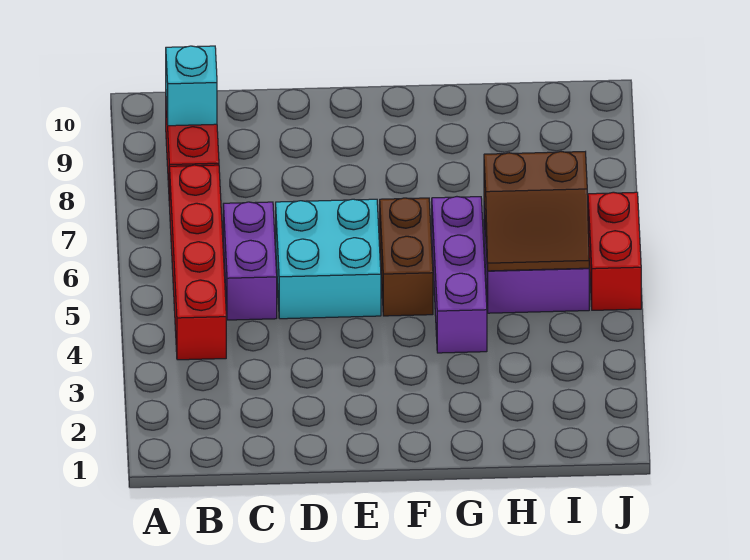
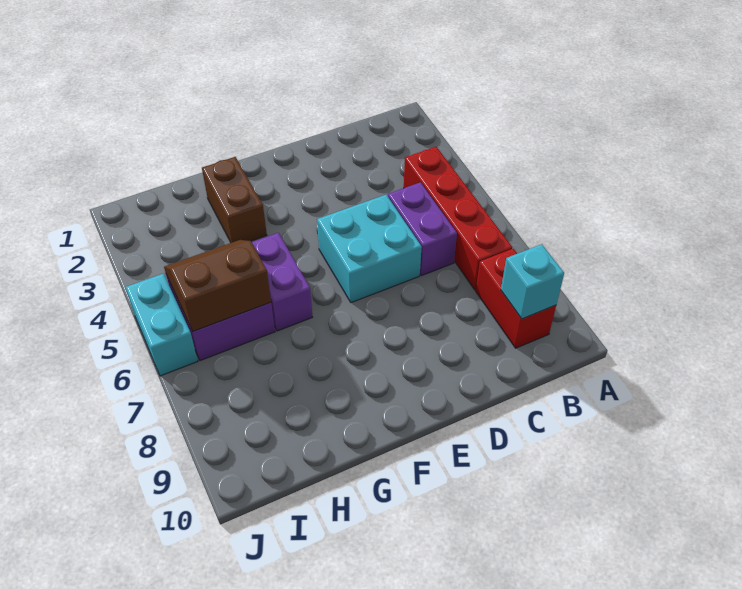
brown brick F5:F6 level 1 -> brown brick G2:G3 level 1
purple brick G4:G6 level 1 -> purple brick G5:G6 level 1
red brick J5:J6 level 1 -> cyan brick J5:J6 level 1

